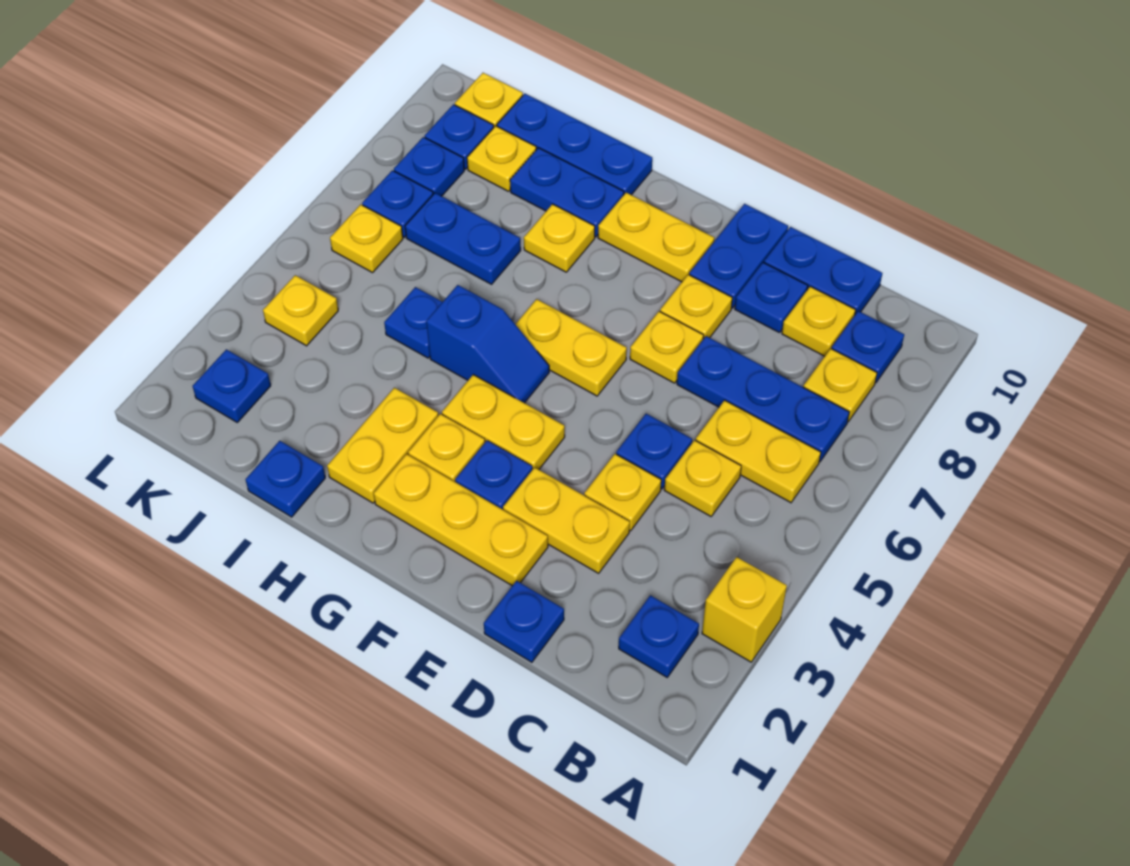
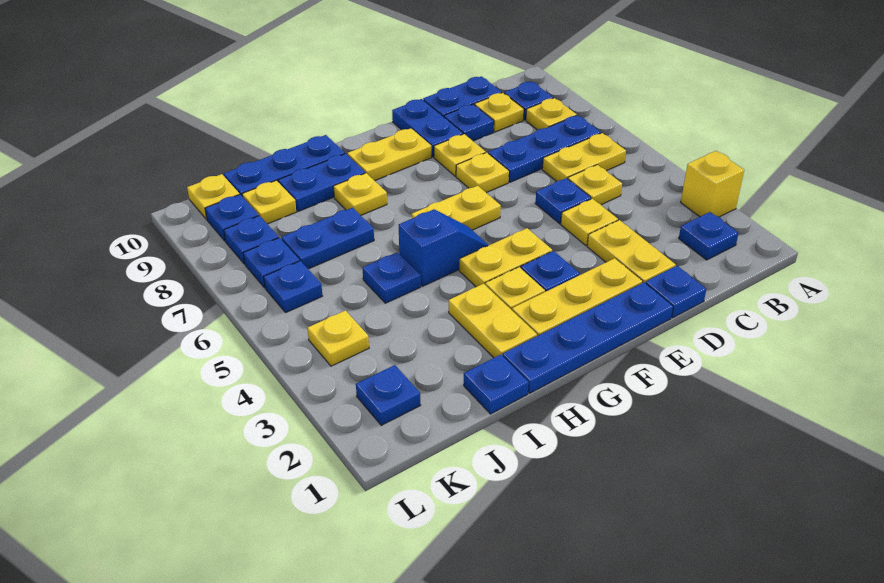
yellow plate D3:E3 level 1 -> yellow plate D2:D3 level 1
none -> blue plate E1:H1 level 1
yellow plate K6 level 1 -> blue plate K6 level 1

